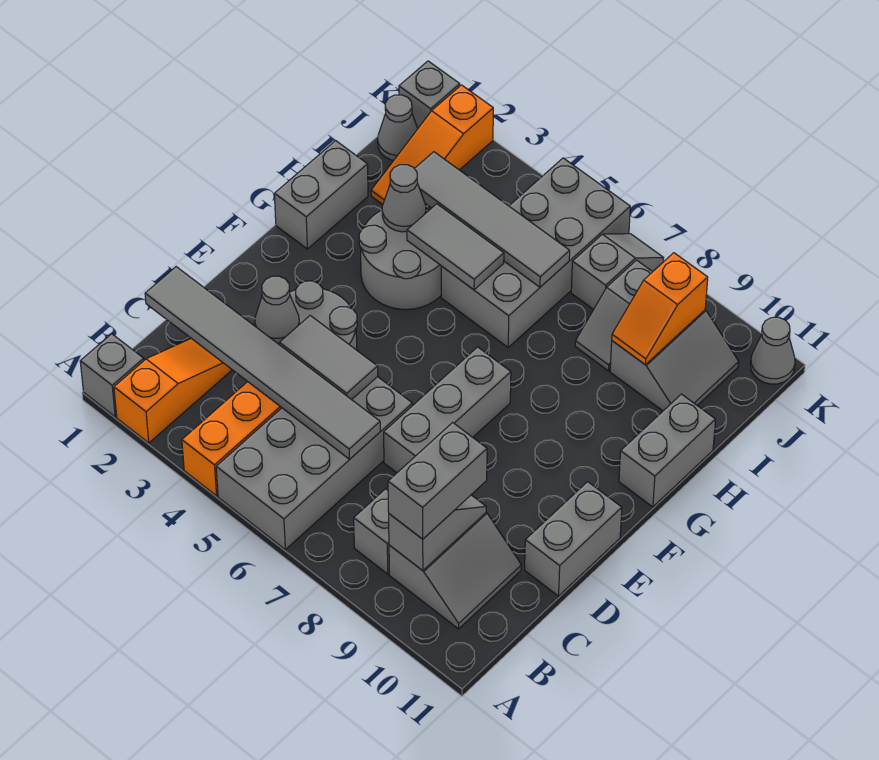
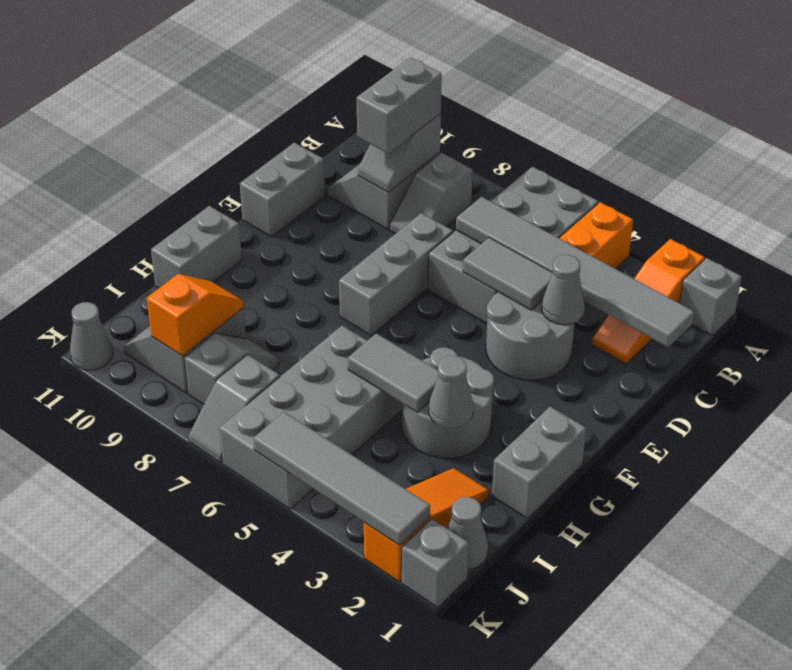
grey tile I3:I6 level 2 -> grey tile K2:K5 level 2

